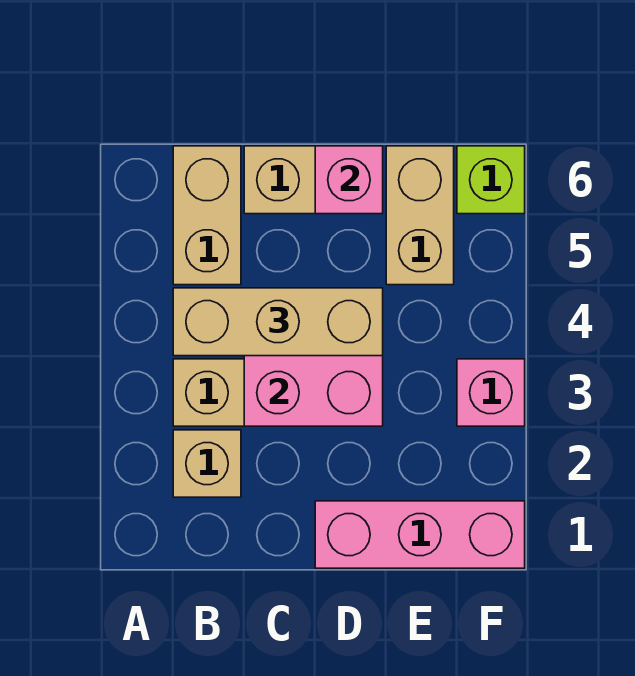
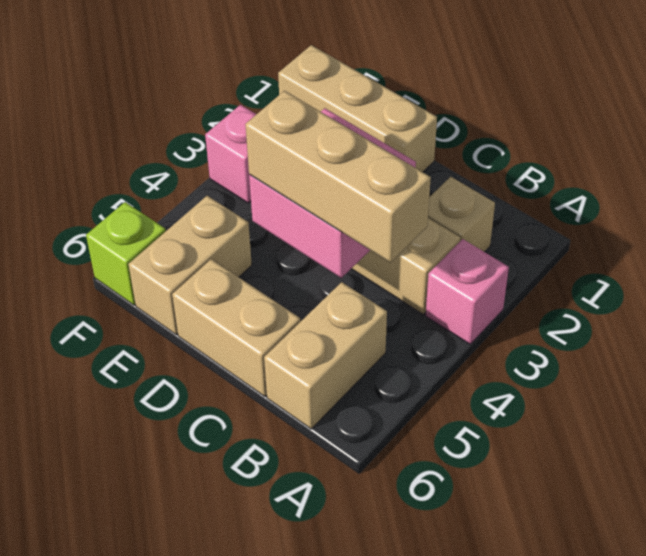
pink brick D1:F1 level 1 -> tan brick D1:F1 level 1
pink brick D6 level 2 -> pink brick A3 level 1

